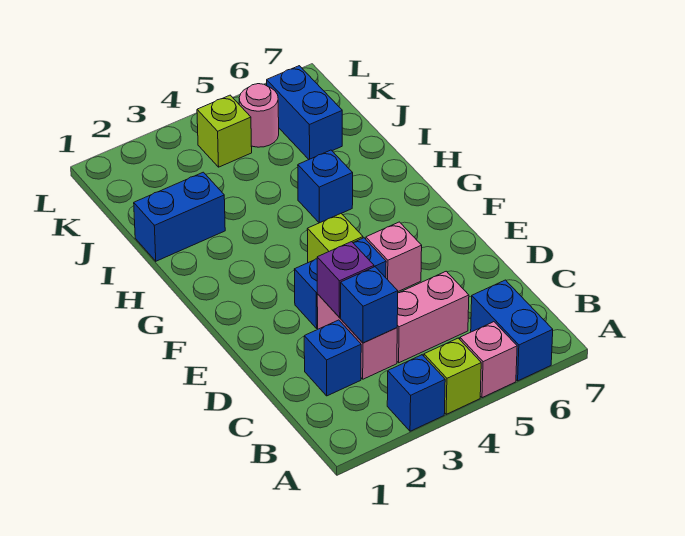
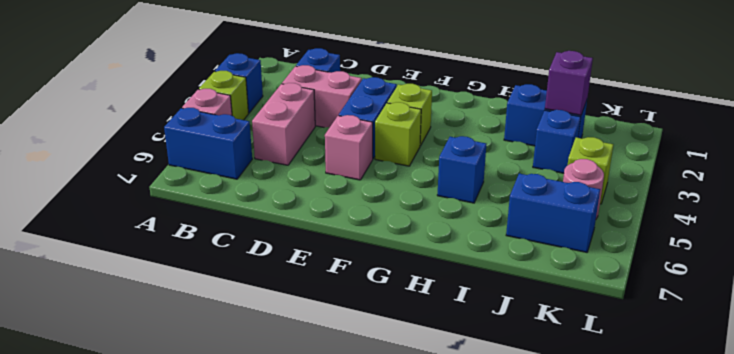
blue brick C3 level 2 -> blue brick J3 level 1
purple brick D3 level 2 -> purple brick J2 level 2
none -> lime brick F3 level 1
blue brick I1:I2 level 1 -> blue brick I2:J2 level 1

